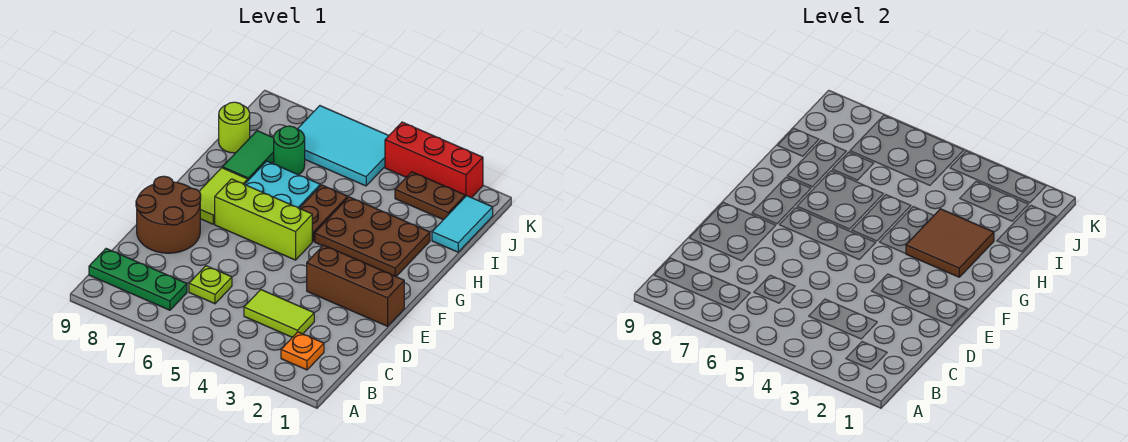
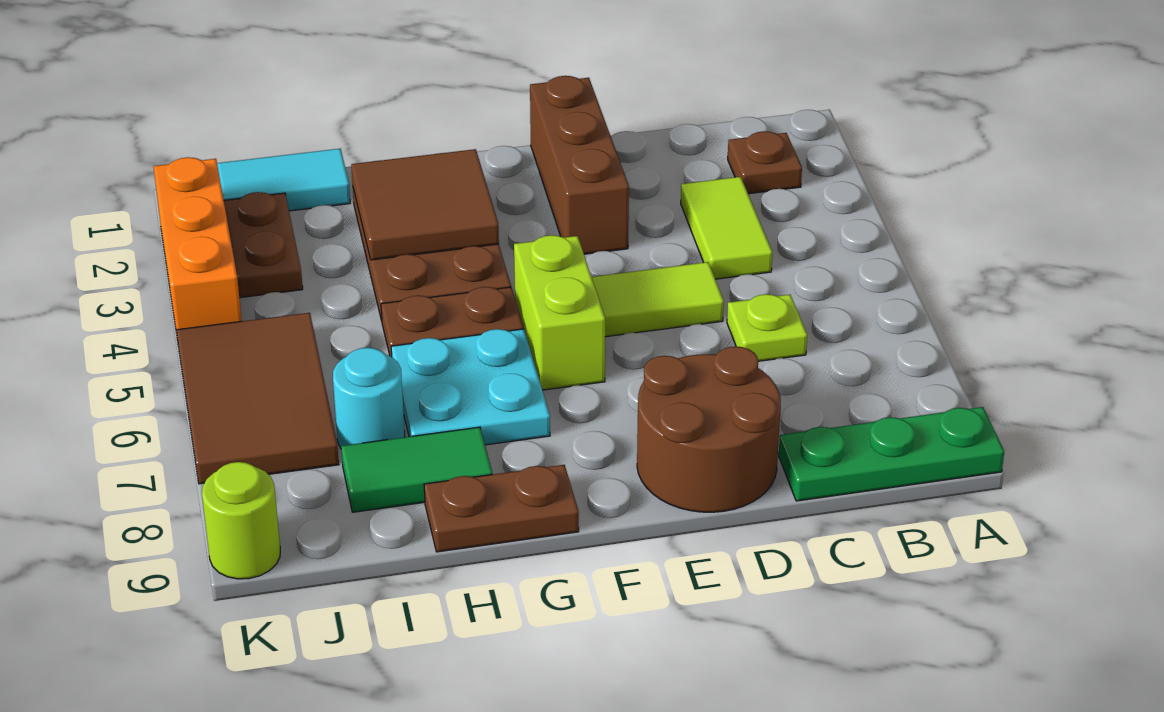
orange plate B2 level 1 -> brown plate B2 level 1
green plate B7:B9 level 1 -> green plate A9:C9 level 1
lime brick F5:F7 level 1 -> lime brick F5:F6 level 1
lime tile F8:G8 level 1 -> lime tile D5:E5 level 1
none -> brown plate G9:H9 level 1
green round brick I7 level 1 -> cyan round brick I7 level 1
lime round brick I9 level 1 -> lime round brick K9 level 1
cyan tile J5:K7 level 1 -> brown tile J5:K7 level 1
red brick K2:K4 level 1 -> orange brick K2:K4 level 1

